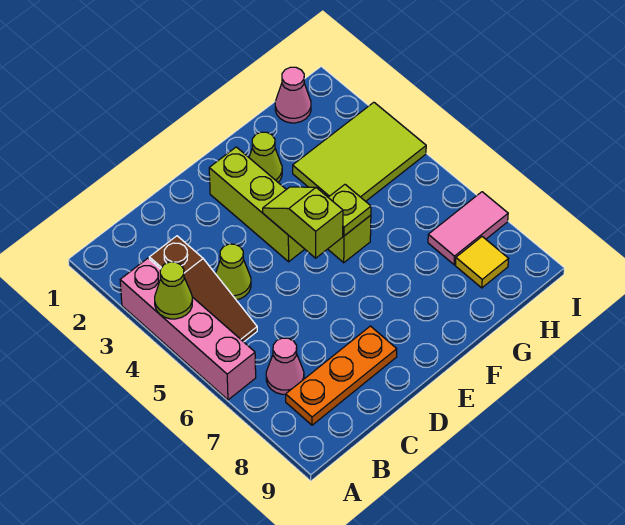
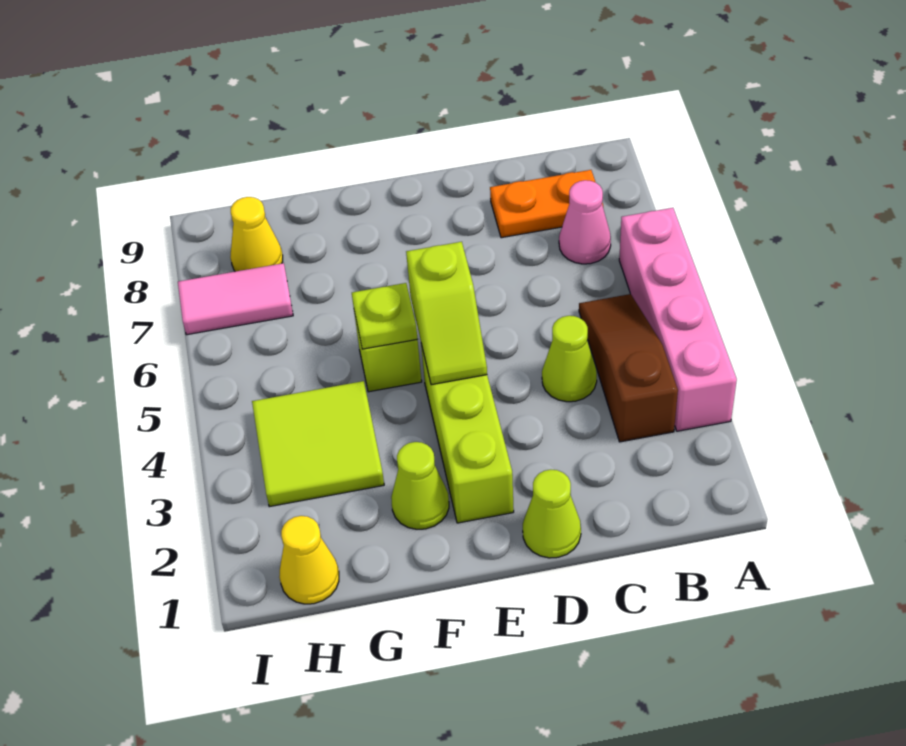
lime cone A4 level 2 -> lime cone D1 level 1
orange plate B8:D8 level 1 -> orange plate B8:C8 level 1
lime tile G3:I4 level 1 -> lime tile G3:H4 level 1
pink cone H1 level 1 -> yellow cone H1 level 1
yellow tile H8 level 1 -> yellow cone H8 level 1

